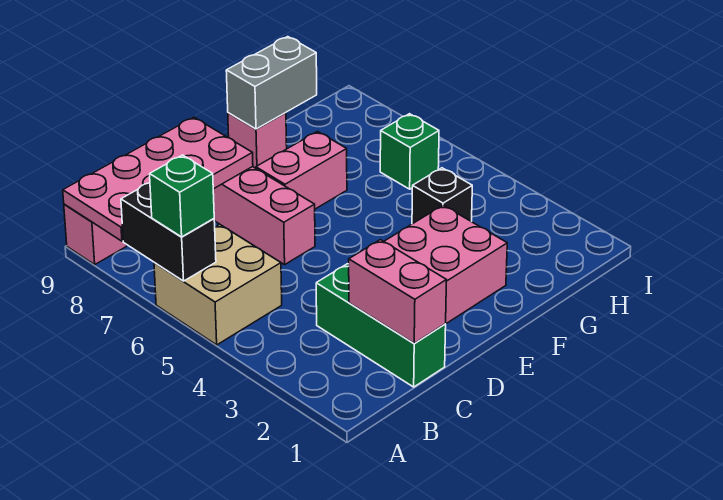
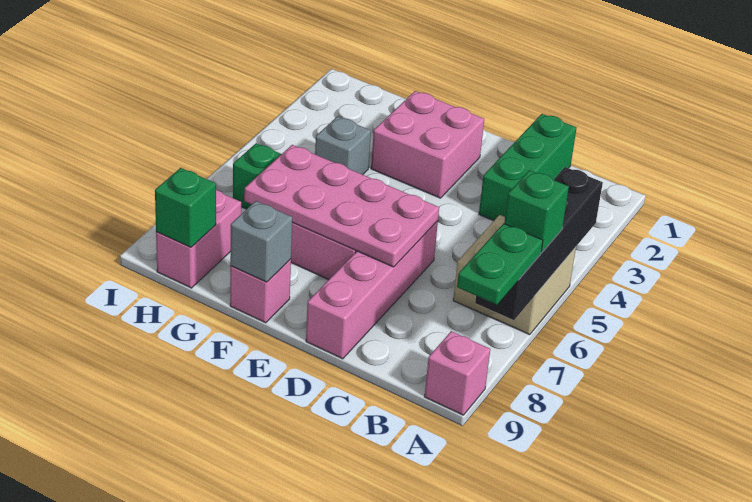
black brick A6:A7 level 2 -> black brick A4:A7 level 2
none -> green plate A7:A8 level 3
pink plate A8:D9 level 2 -> pink plate D6:G7 level 2
pink brick C1:C2 level 2 -> pink brick H8:H9 level 1
grey brick F9:G9 level 2 -> grey brick F9 level 2
black brick G4 level 1 -> grey brick G4 level 1
none -> green brick H9 level 2

